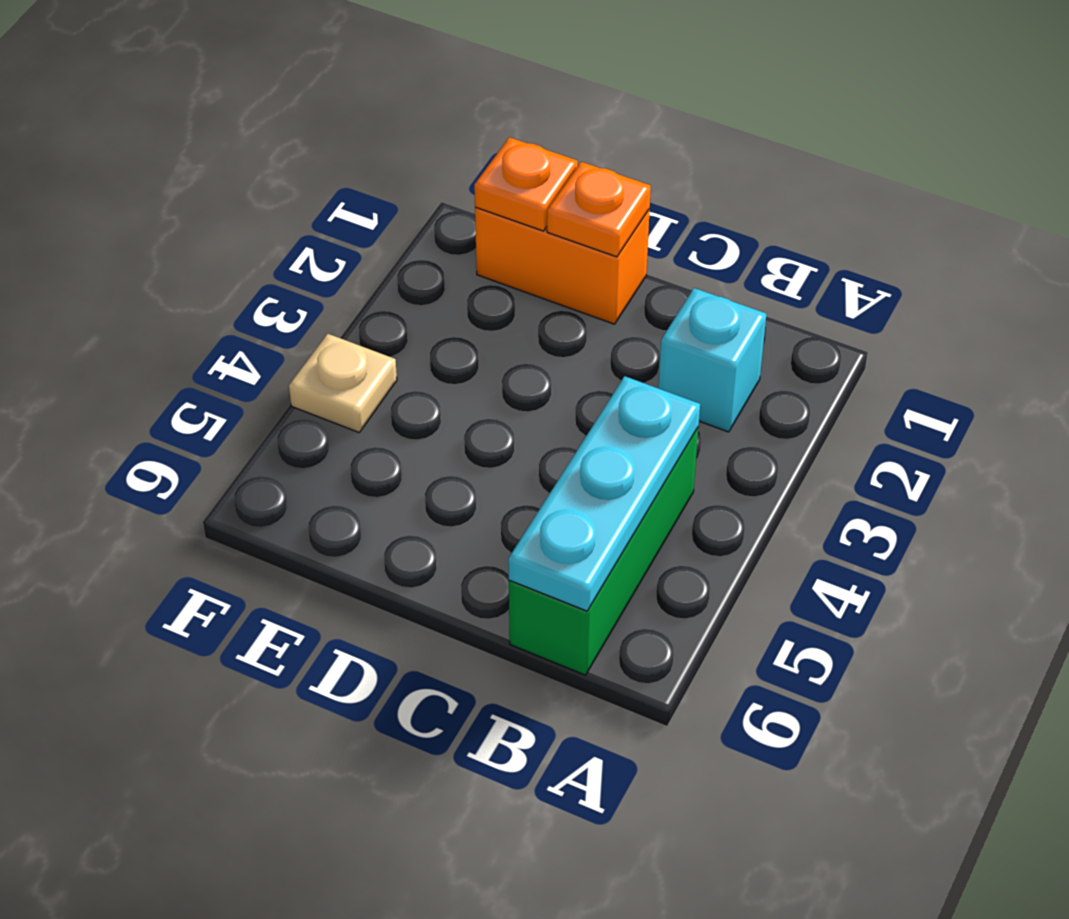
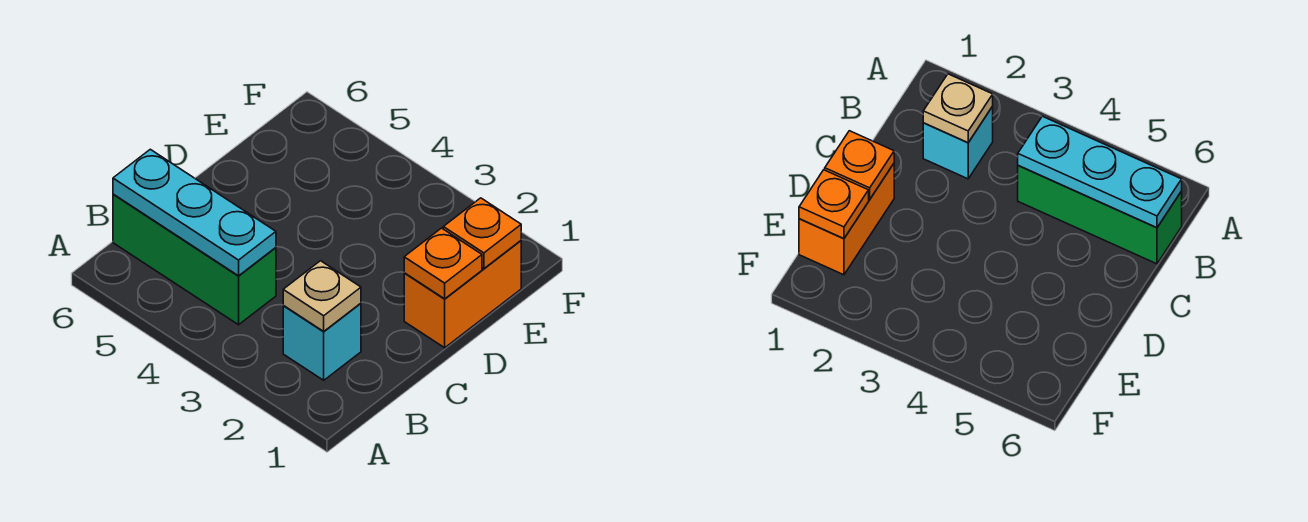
tan plate F4 level 1 -> tan plate B2 level 2

